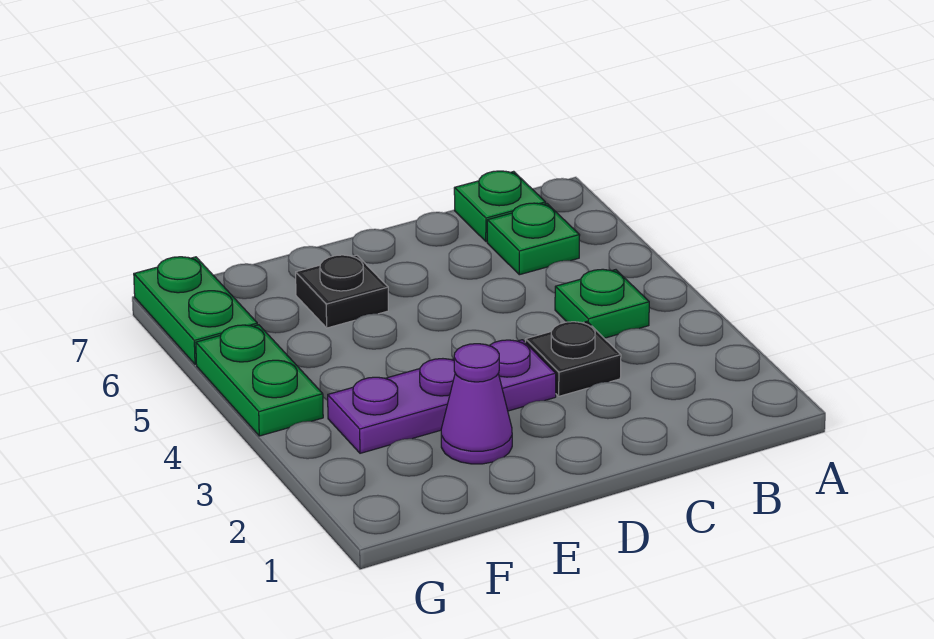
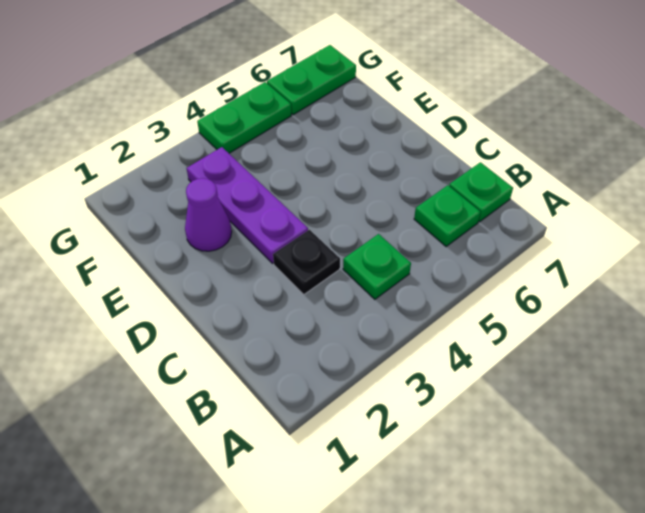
black plate E6 level 1 -> none

